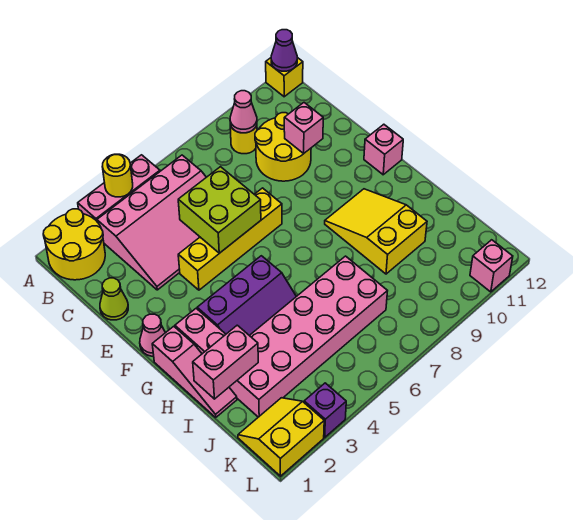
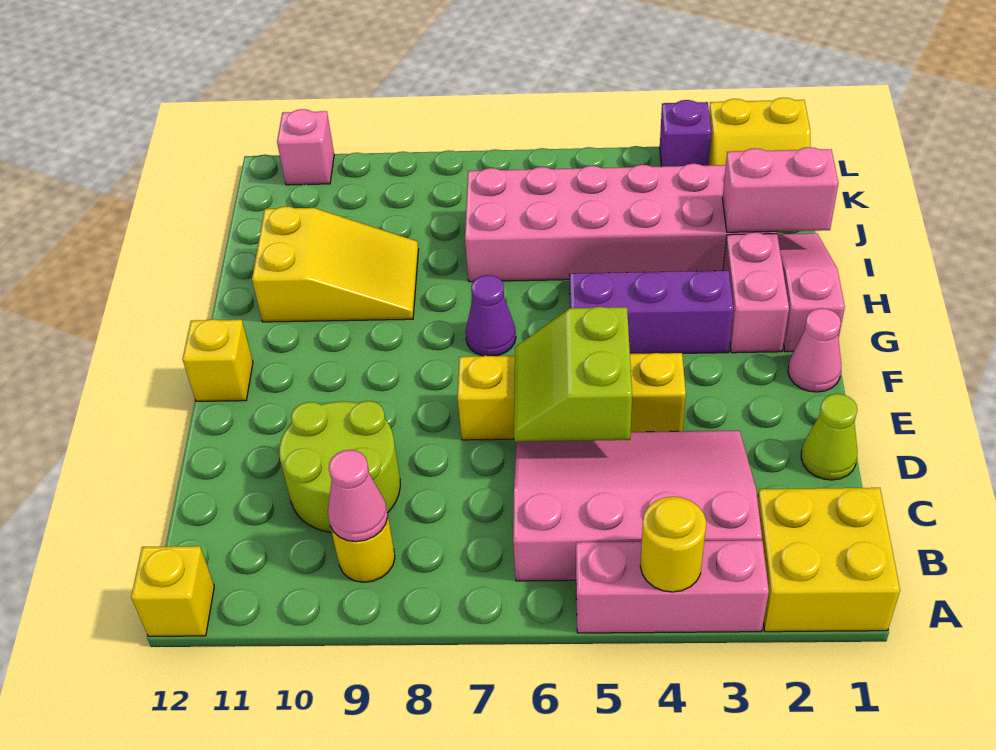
yellow round brick A1:B2 level 1 -> yellow brick A1:B2 level 1
purple cone A12 level 2 -> purple cone G7 level 1
yellow round brick C9:D10 level 1 -> lime round brick C9:D10 level 1
lime brick D5:E6 level 2 -> lime slope D5:E6 level 2 top 5
pink brick D10 level 2 -> none
pink brick F12 level 1 -> yellow brick F12 level 1
yellow slope G9:I10 level 1 top I -> yellow slope H9:I11 level 1 top 11

